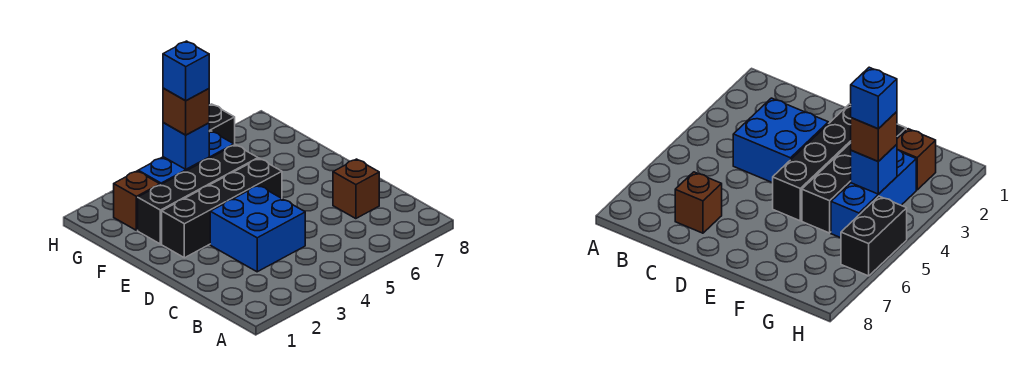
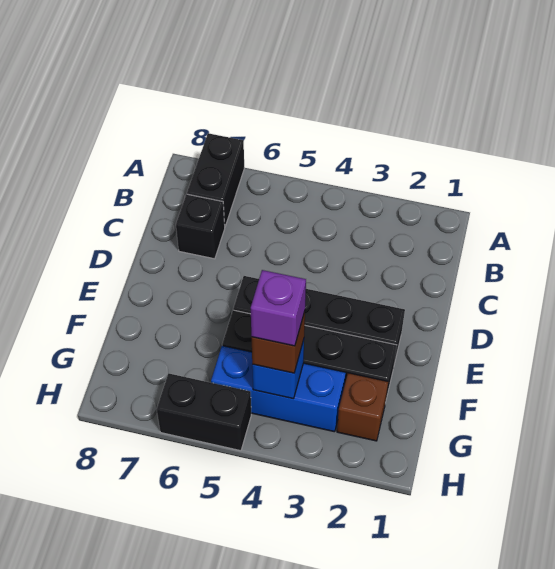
none -> black brick A7:B7 level 1
blue brick C3:D4 level 1 -> none
brown brick C7 level 1 -> black brick C7 level 1
blue brick G4 level 4 -> purple brick G4 level 4

